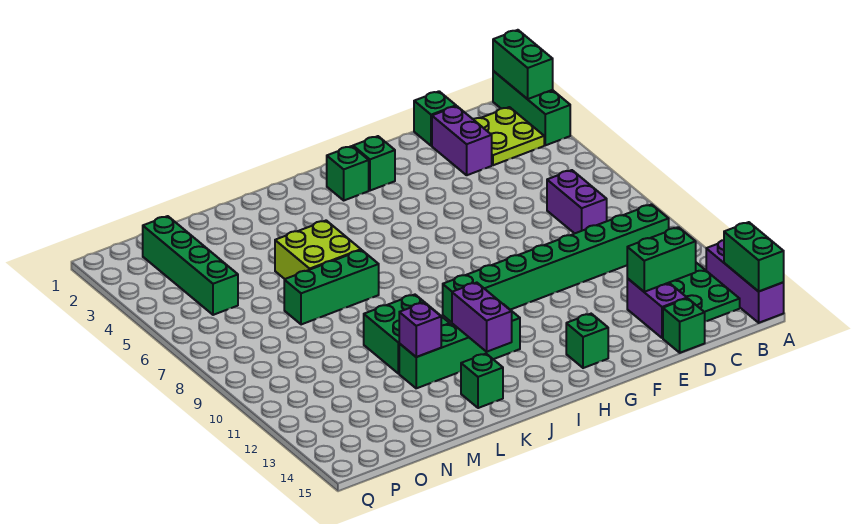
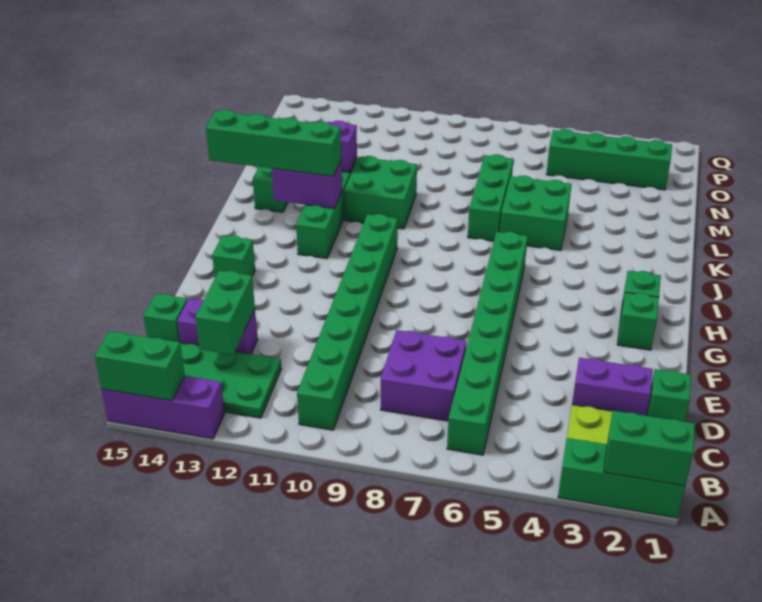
none -> green brick B6:I6 level 1
purple brick C7:C8 level 1 -> purple brick C7:D8 level 1
none -> green brick J12:J15 level 3
lime brick K5:L6 level 1 -> green brick K5:L6 level 1

